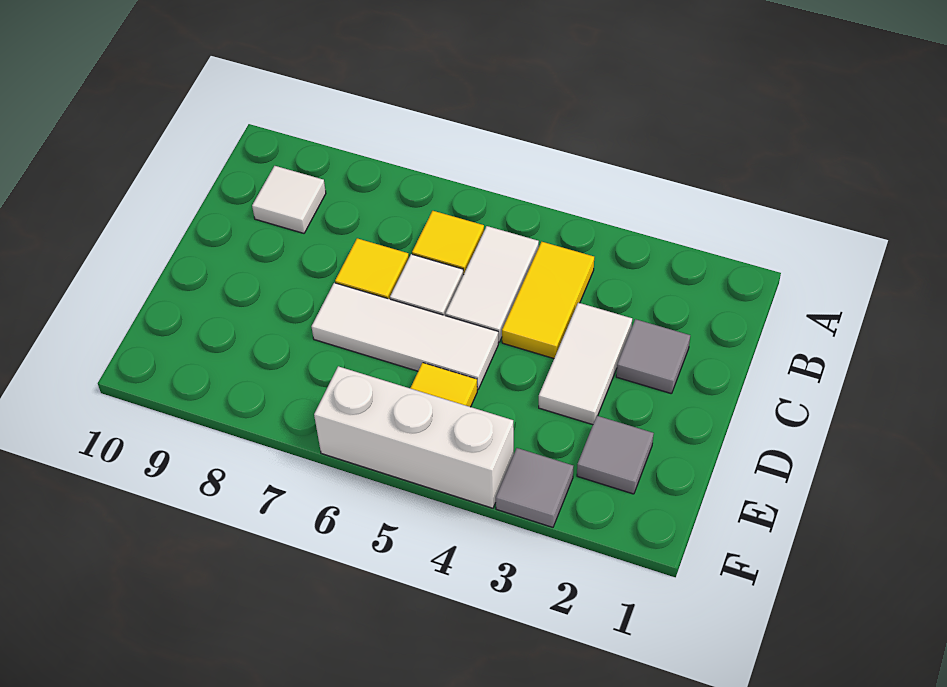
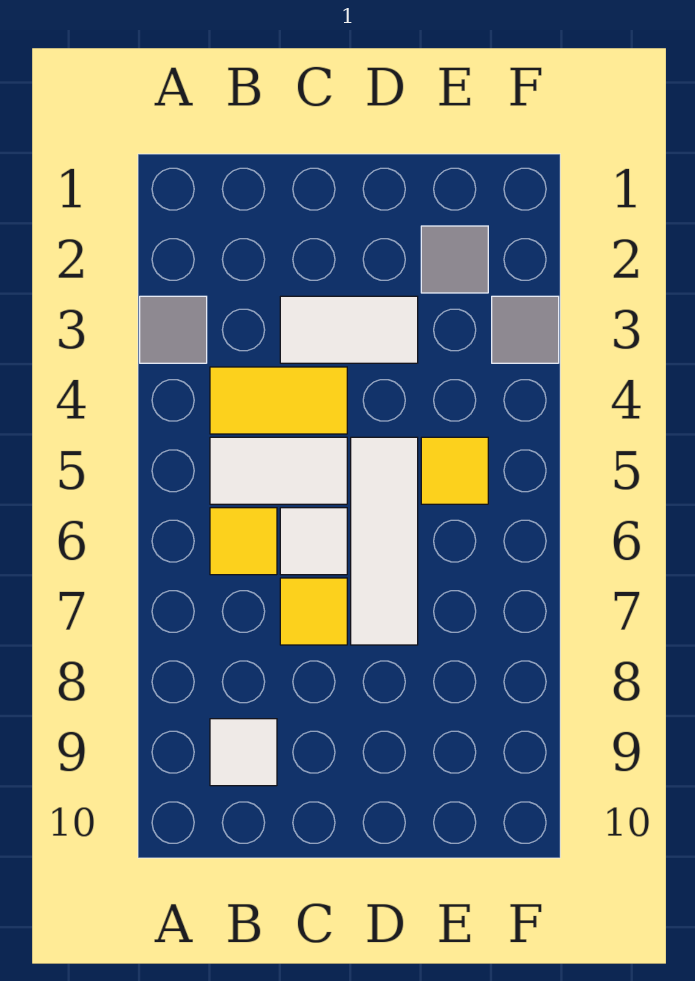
grey tile C2 level 1 -> grey tile A3 level 1
white brick F4:F6 level 1 -> none

